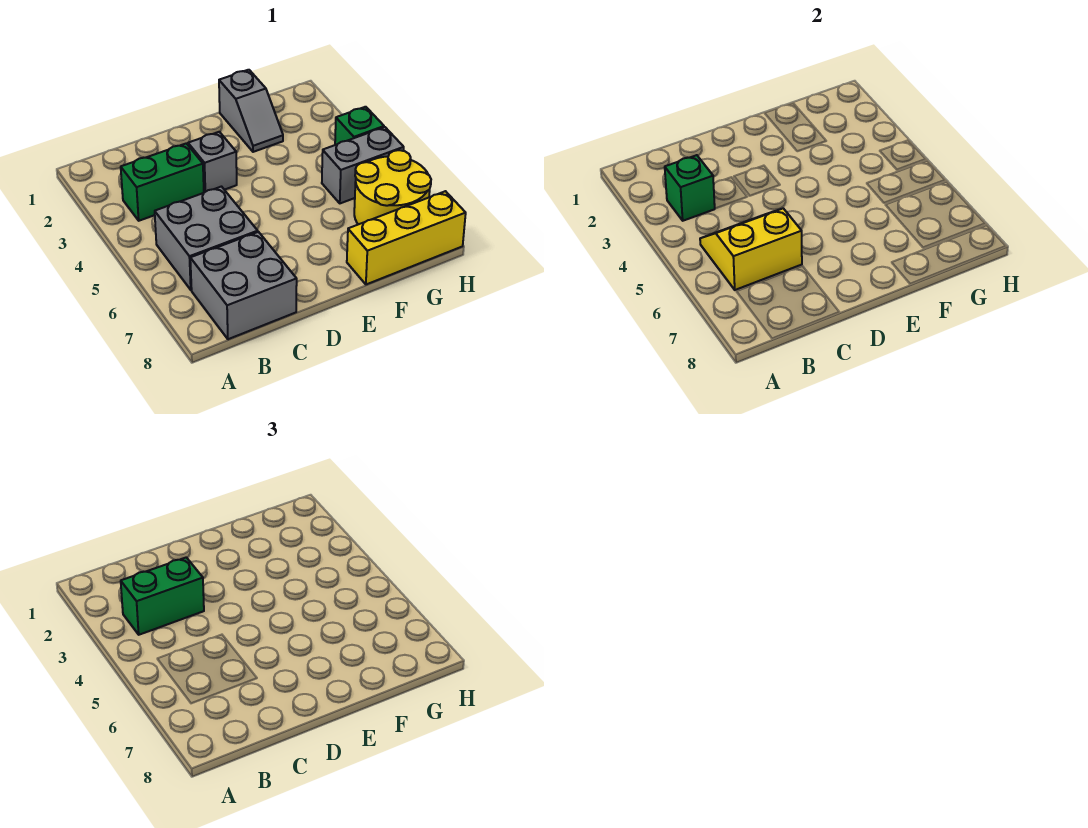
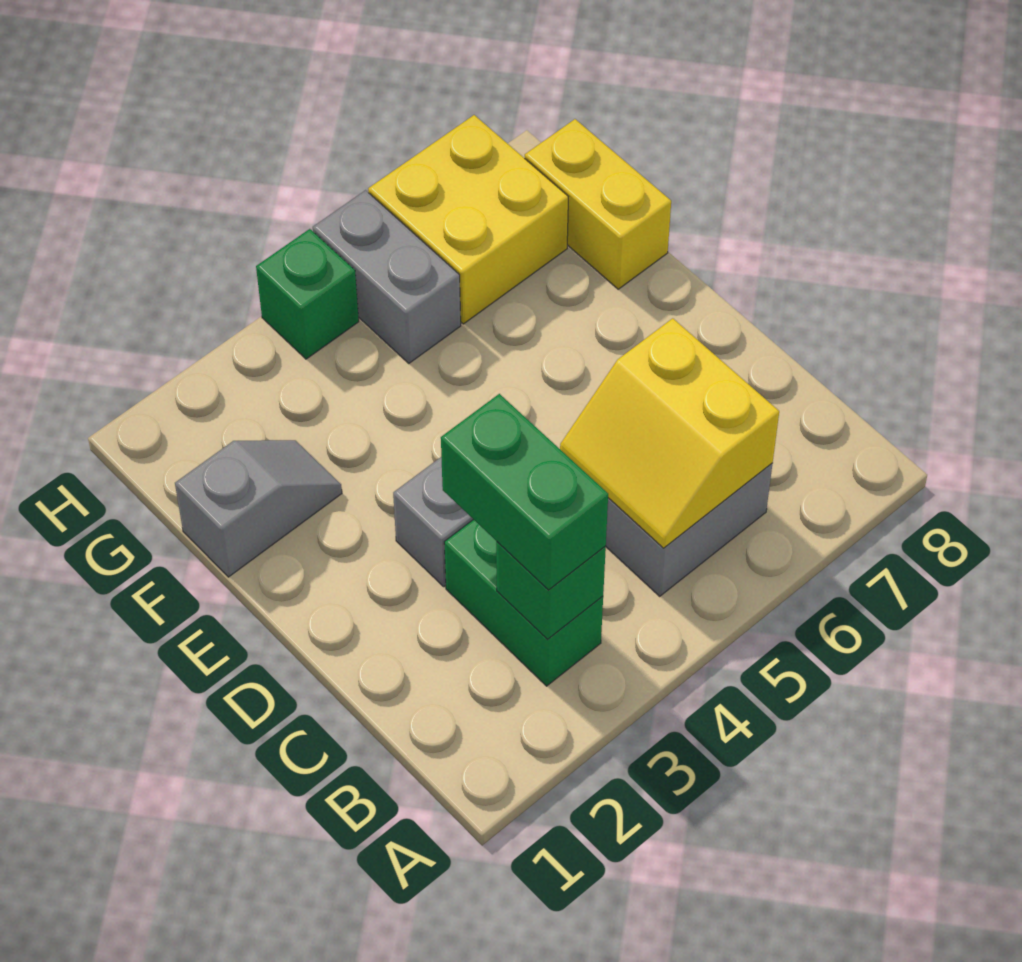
grey brick B7:C8 level 1 -> none
yellow brick F8:H8 level 1 -> yellow brick F8:G8 level 1
yellow round brick G6:H7 level 1 -> yellow brick G6:H7 level 1

